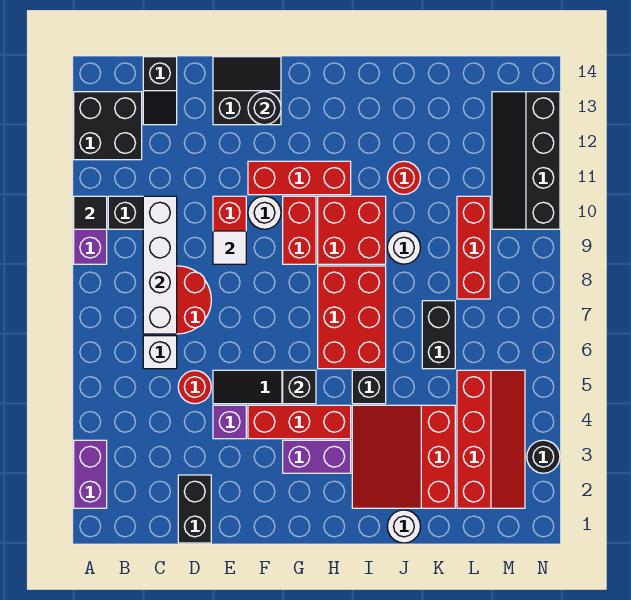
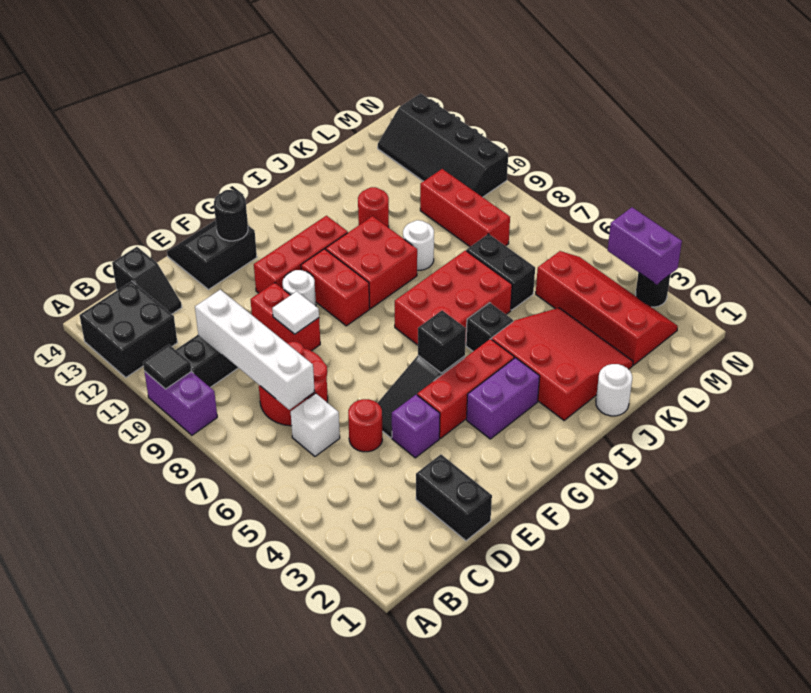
purple brick A2:A3 level 1 -> purple brick N3:N4 level 2
red brick H6:I8 level 1 -> red brick H6:J7 level 1
red slope I2:K4 level 1 top K -> red slope I2:K4 level 1 top I

